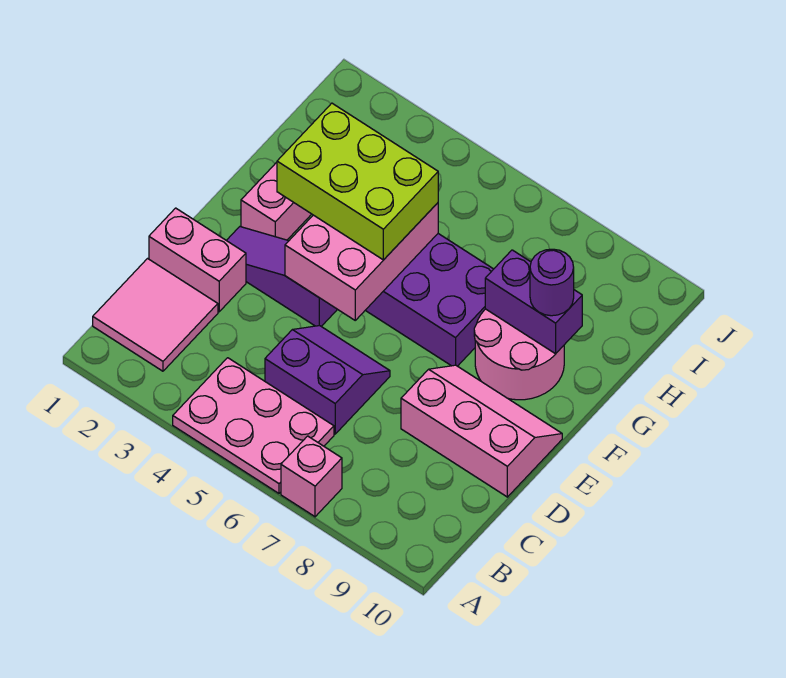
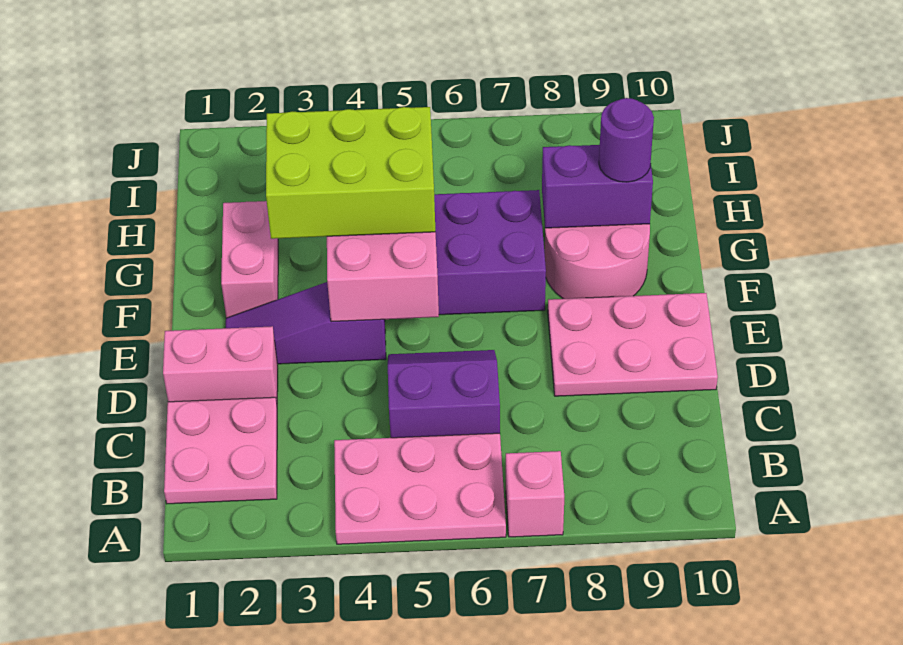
pink tile B1:C2 level 1 -> pink plate B1:C2 level 1
pink slope D8:E10 level 1 top D -> pink plate D8:E10 level 1

